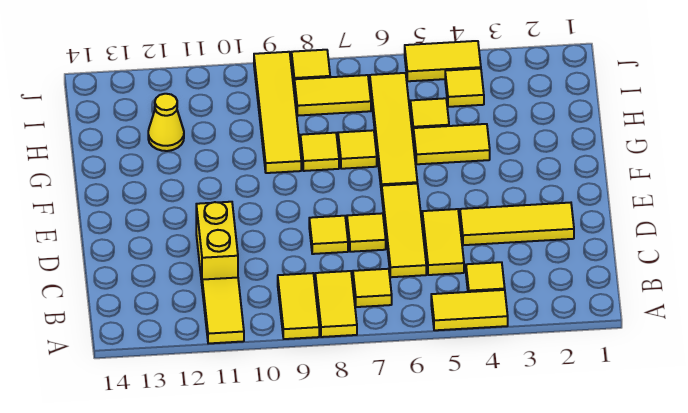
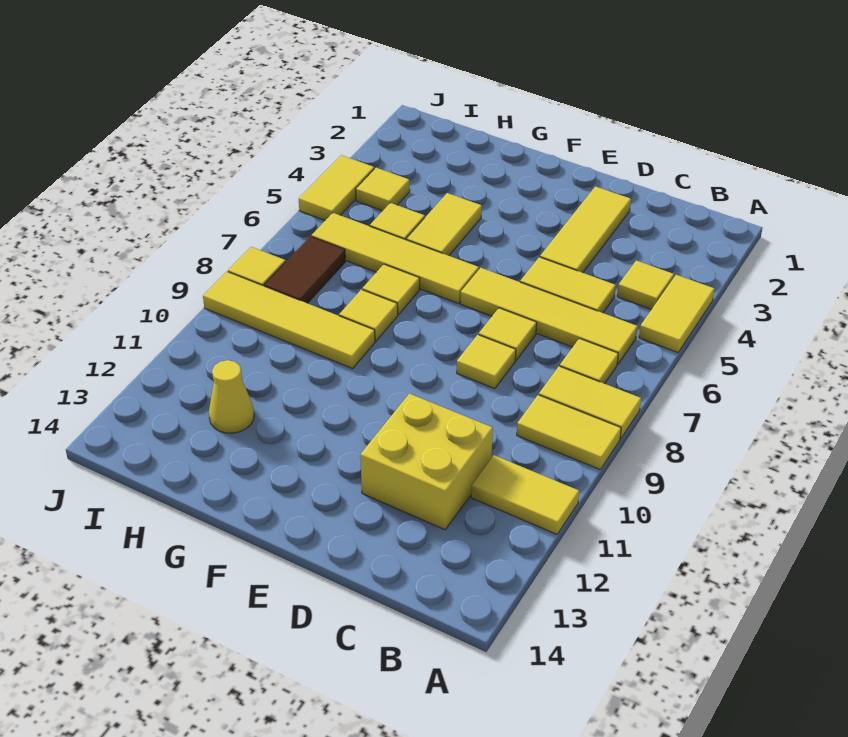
yellow tile C6:E6 level 1 -> yellow tile B6:E6 level 1
yellow brick C11:D11 level 1 -> yellow brick C11:D12 level 1
yellow tile I7:I8 level 1 -> brown tile I7:I8 level 1

